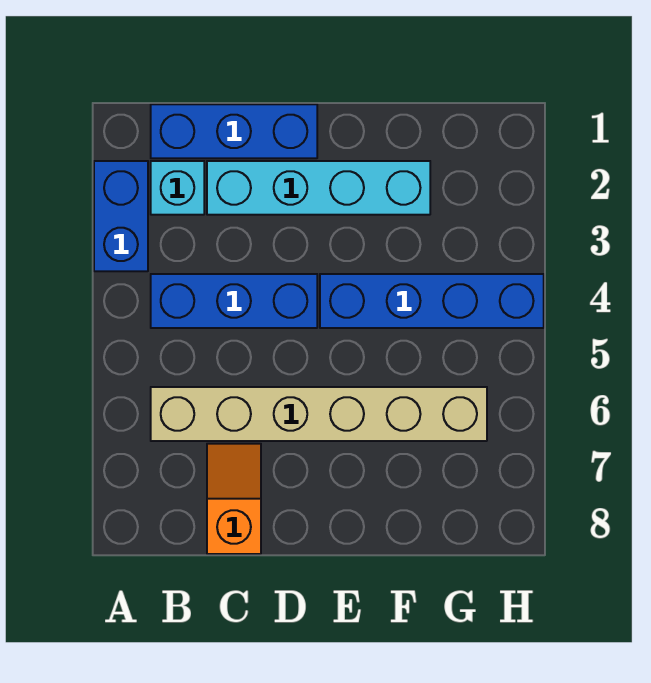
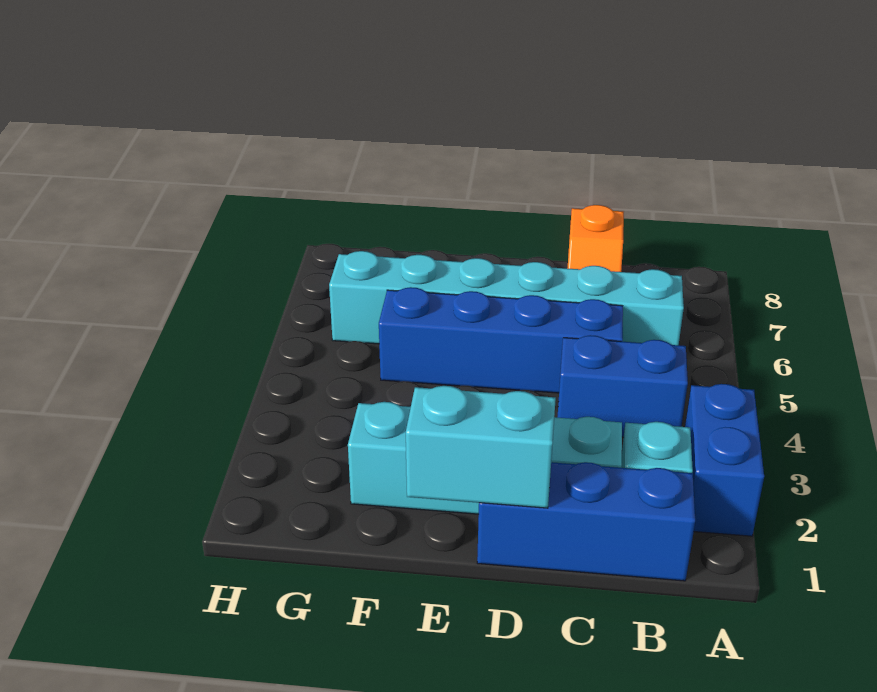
blue brick B4:D4 level 1 -> blue brick B4:C4 level 1
tan brick B6:G6 level 1 -> cyan brick B6:G6 level 1
none -> cyan brick D1:E1 level 2
blue brick E4:H4 level 1 -> blue brick C5:F5 level 1

